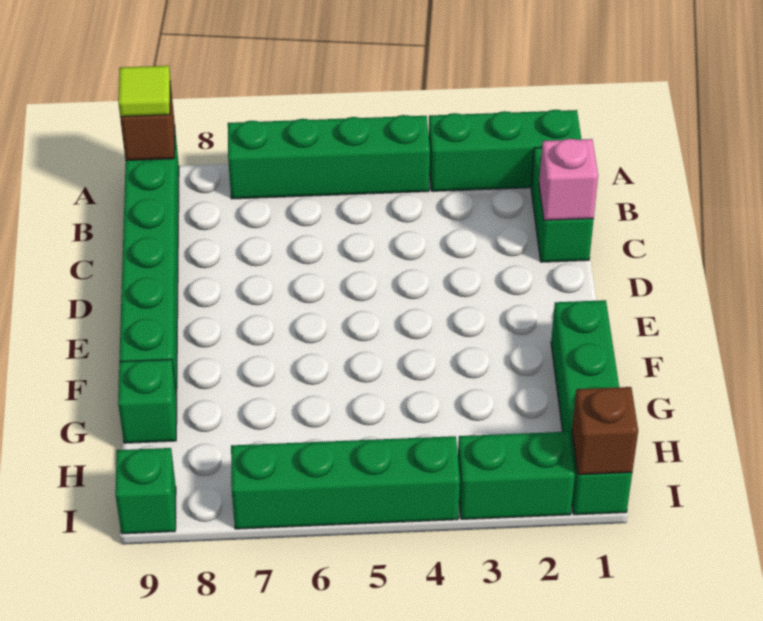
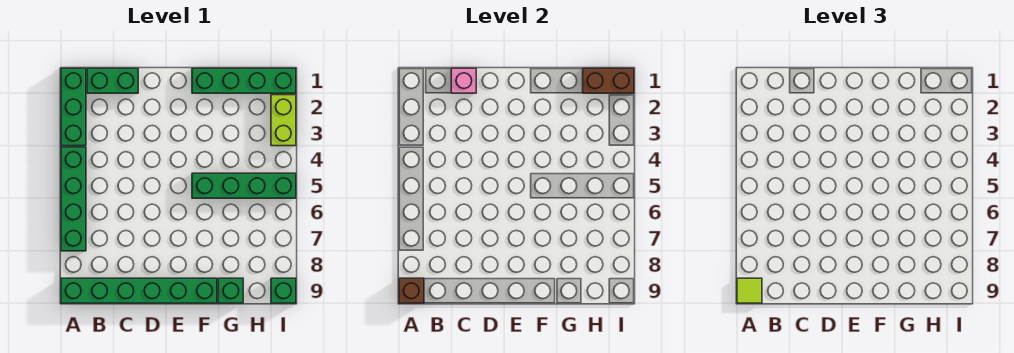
brown brick I1 level 2 -> brown brick H1:I1 level 2
green brick I2:I3 level 1 -> lime brick I2:I3 level 1
green brick I4:I7 level 1 -> green brick F5:I5 level 1

